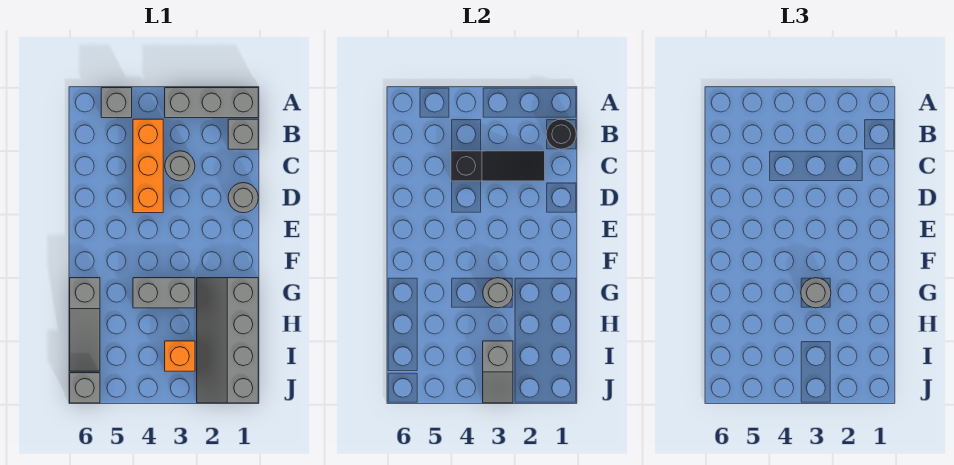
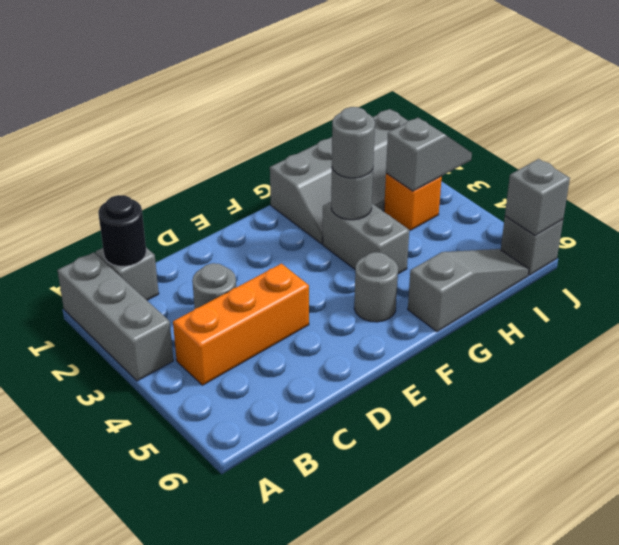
grey brick A5 level 1 -> grey brick J6 level 2
black slope C2:C4 level 2 top 4 -> none
grey round brick D1 level 1 -> grey round brick F5 level 1

